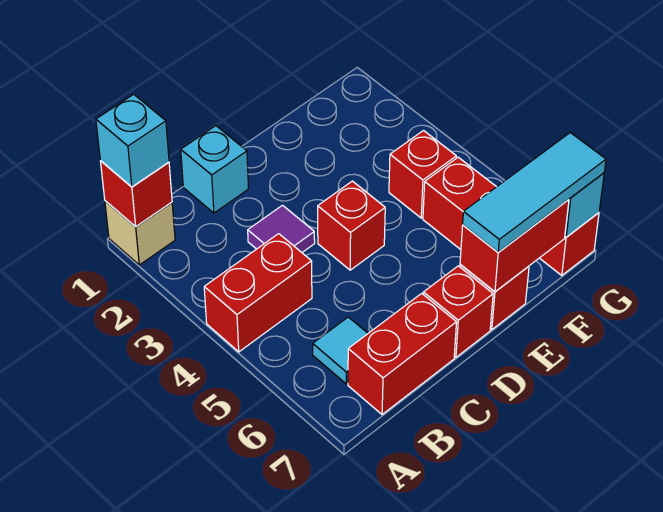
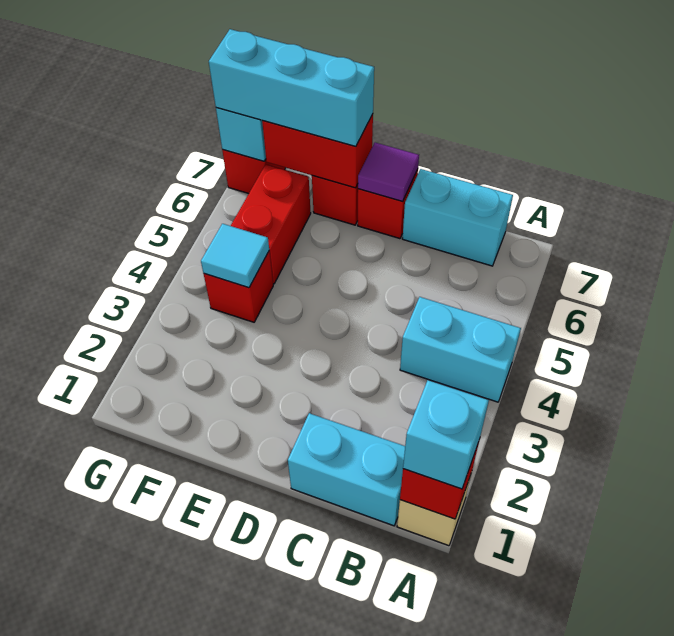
red brick A4:B4 level 1 -> cyan brick A4:B4 level 1
cyan tile B6 level 1 -> cyan tile F4 level 2
red brick B7:C7 level 1 -> cyan brick B7:C7 level 1
cyan brick C1 level 1 -> cyan brick B1:C1 level 1
purple tile C3 level 1 -> purple tile D7 level 2
red brick D4 level 1 -> none
cyan tile E7:G7 level 3 -> cyan brick E7:G7 level 3

